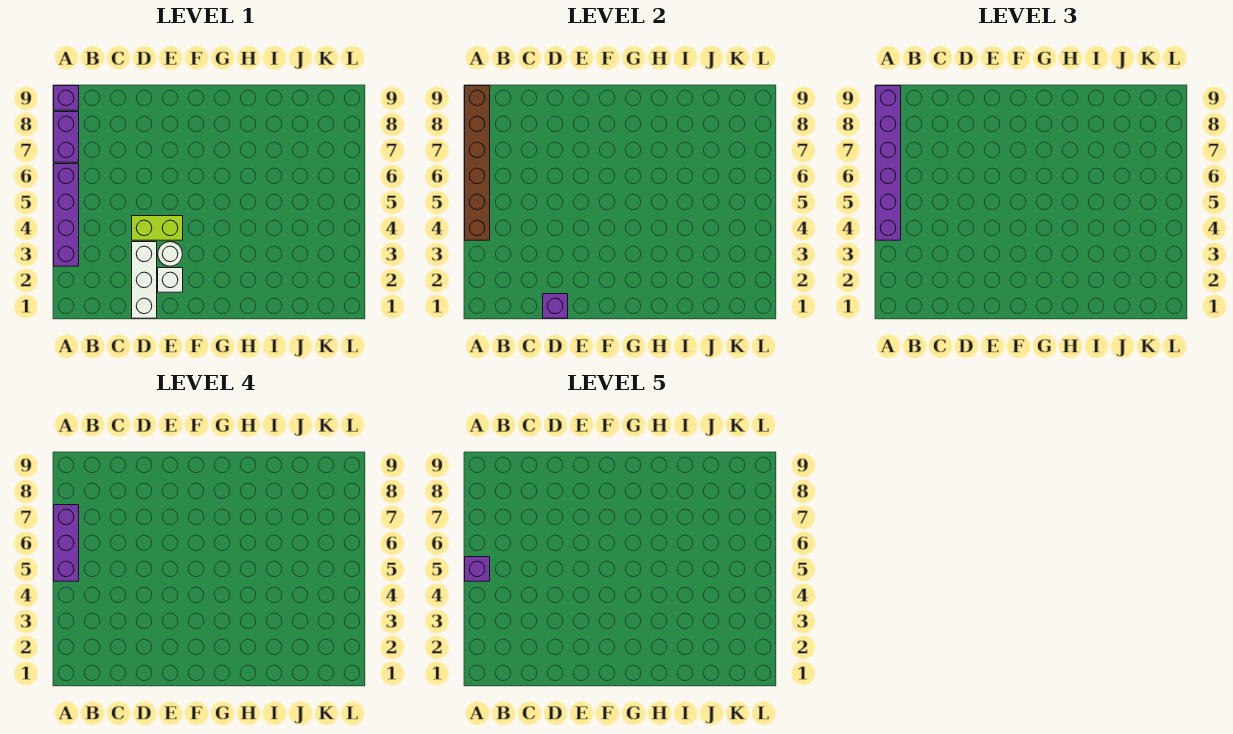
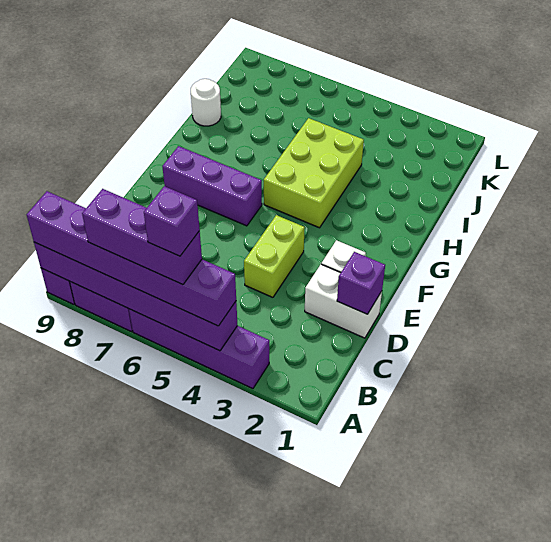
brown brick A4:A9 level 2 -> purple brick A4:A9 level 2
white brick D1:D3 level 1 -> white brick D1:D2 level 1
white round brick E3 level 1 -> white round brick I9 level 1
none -> purple brick F6:F8 level 1
none -> lime brick G4:I5 level 1

